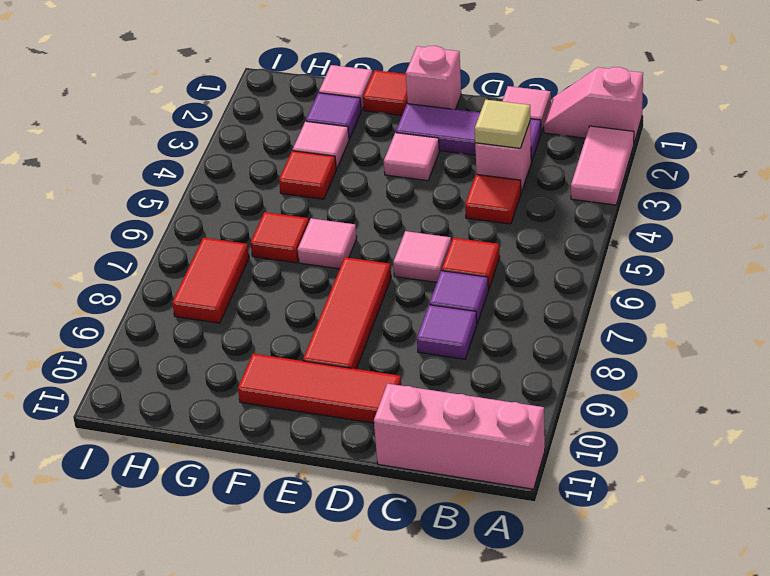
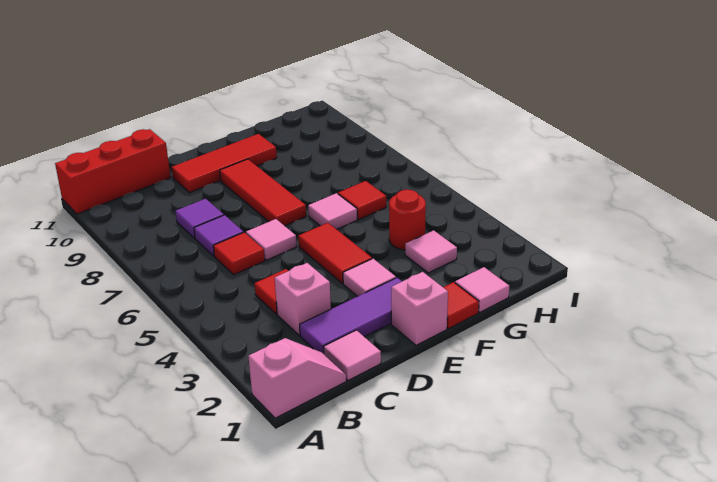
pink tile A2:A3 level 1 -> none
pink brick A11:C11 level 1 -> red brick A11:C11 level 1
tan tile C3 level 2 -> none
purple tile G2 level 1 -> none
red tile G4 level 1 -> red round brick G4 level 1
red tile H7:H8 level 1 -> red tile E4:E5 level 1

